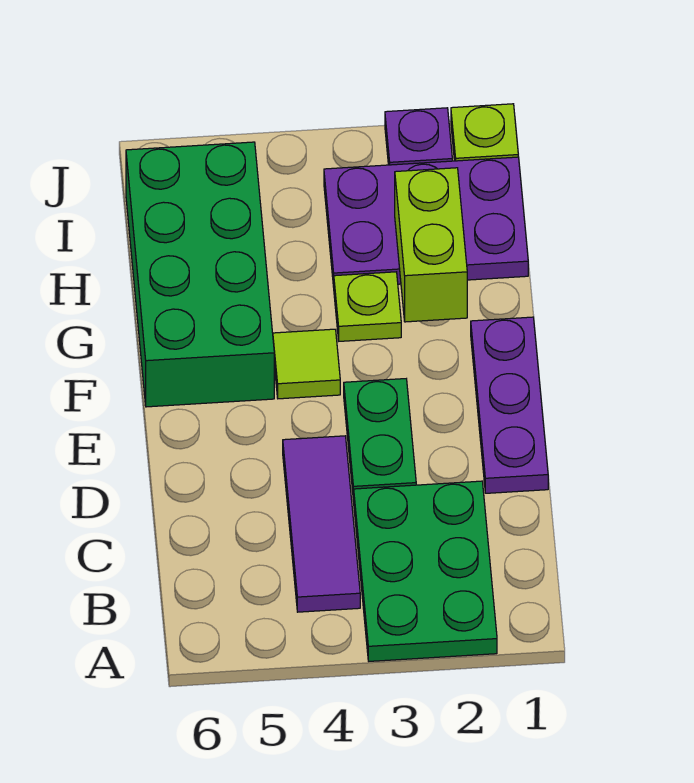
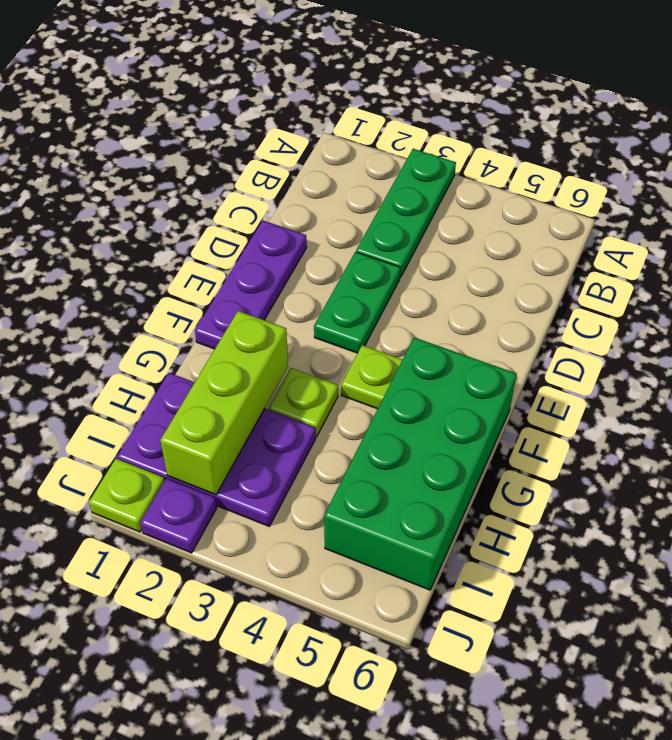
green plate A2:C3 level 1 -> green plate A3:C3 level 1
purple tile B4:D4 level 1 -> none
lime tile F4 level 1 -> lime plate F4 level 1
lime brick G2:H2 level 2 -> lime brick G2:I2 level 2

